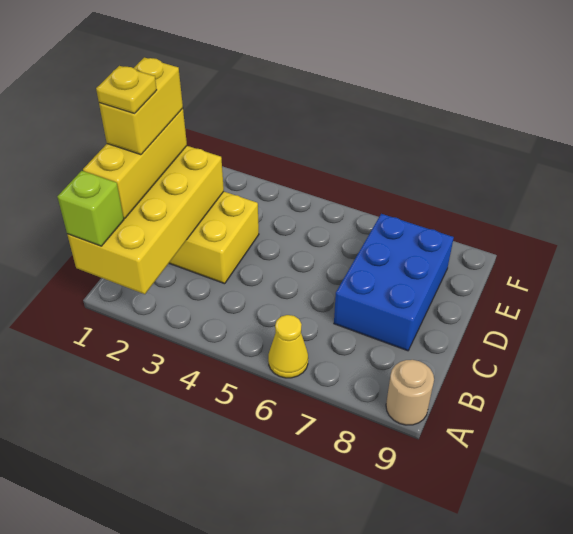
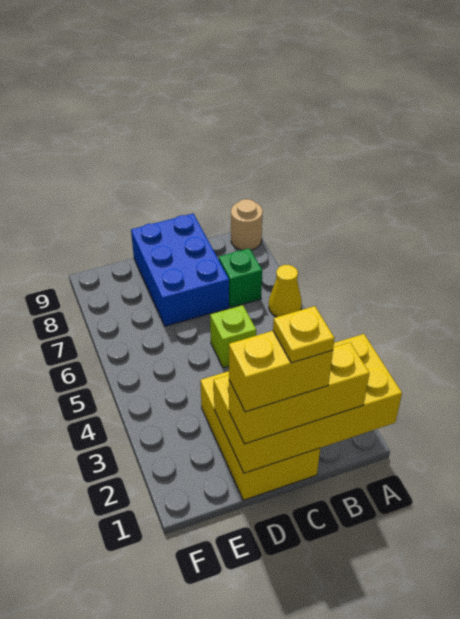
lime brick A1 level 3 -> lime brick C5 level 1
none -> green brick B7 level 1
blue brick C7:E8 level 1 -> blue brick C7:D9 level 1

